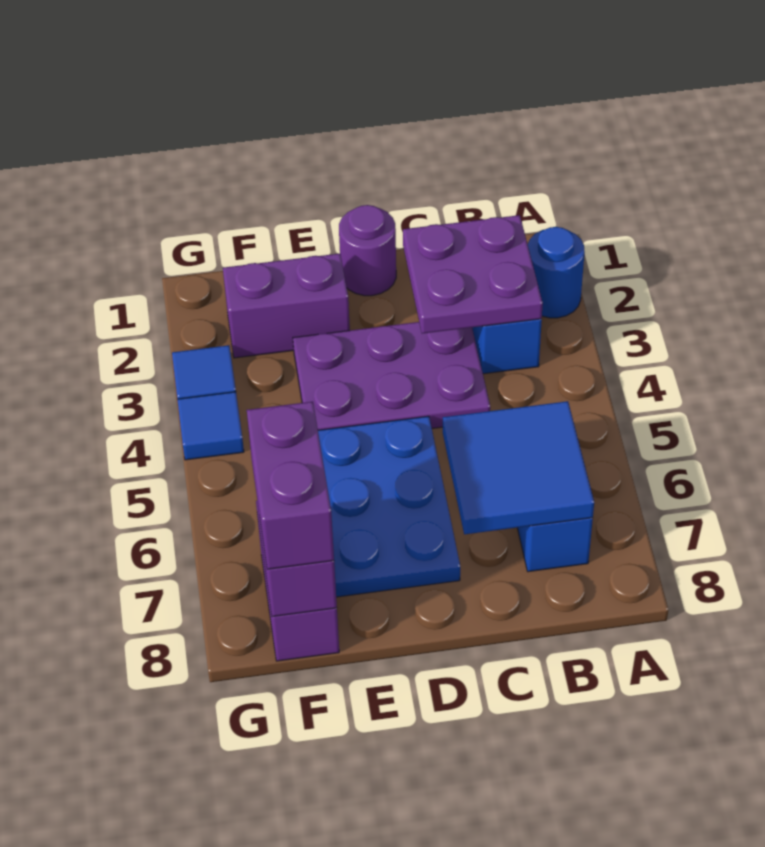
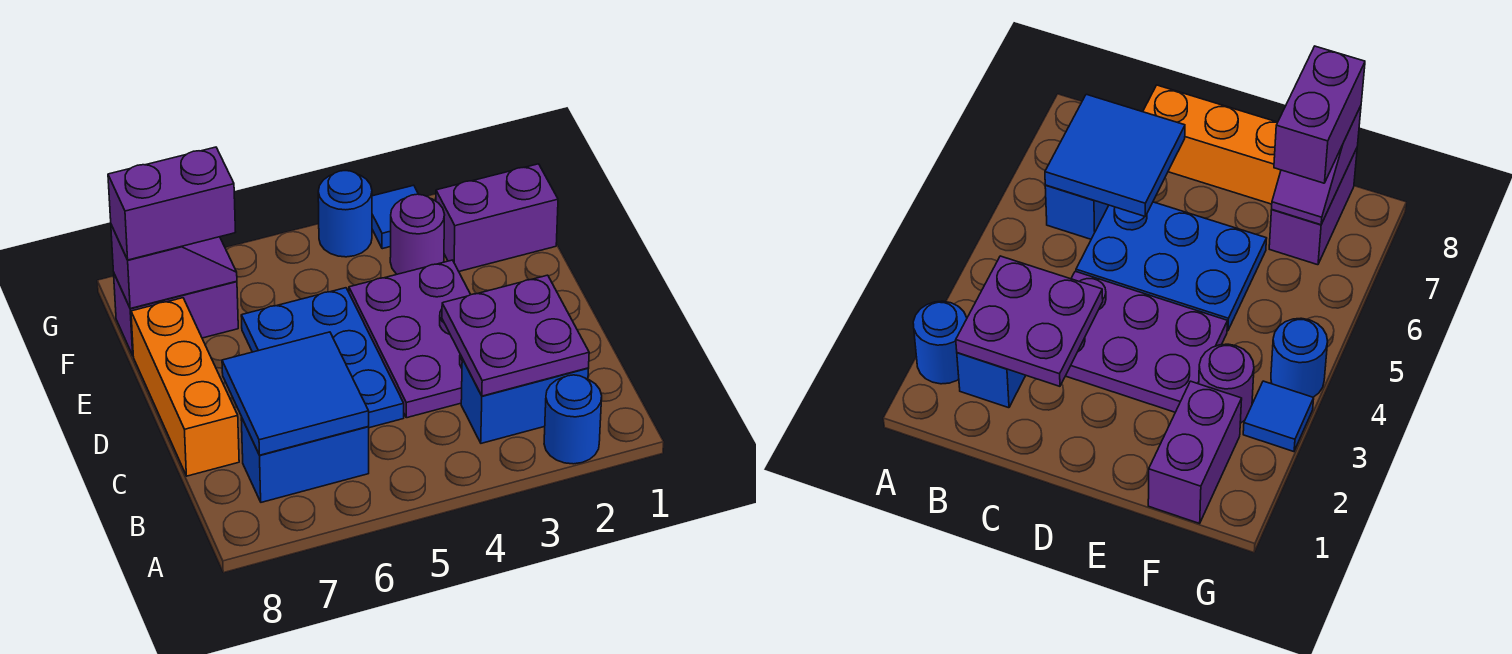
none -> orange brick C8:E8 level 1
purple round brick D1 level 1 -> purple round brick F3 level 1
blue plate D5:E7 level 1 -> blue plate C5:E6 level 1
purple brick E2:F2 level 1 -> purple brick F1:F2 level 1
blue tile G4 level 1 -> blue round brick G4 level 1

